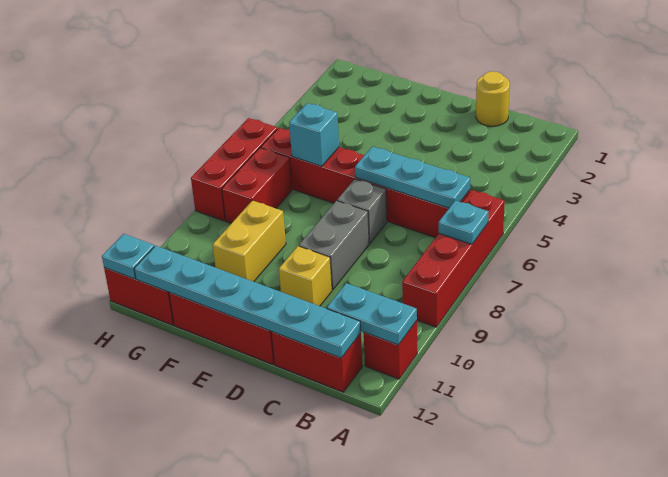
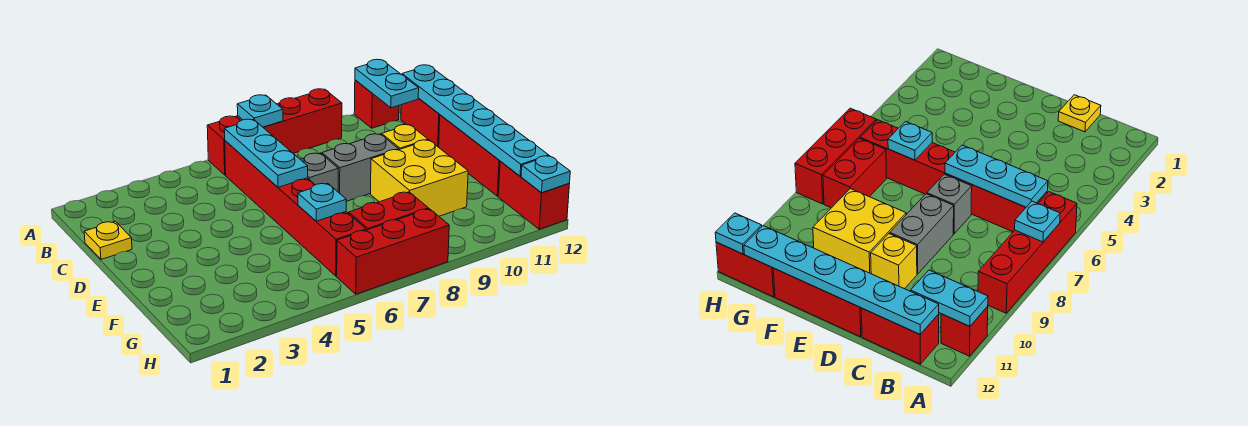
yellow round brick C1 level 1 -> yellow plate C1 level 1
cyan brick F6 level 2 -> cyan plate F6 level 2
yellow brick F9:F10 level 1 -> yellow brick E9:F10 level 1

